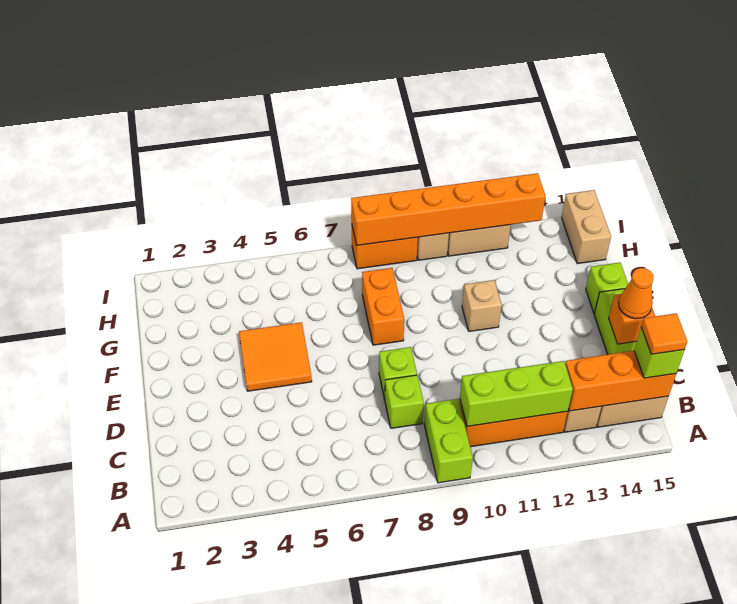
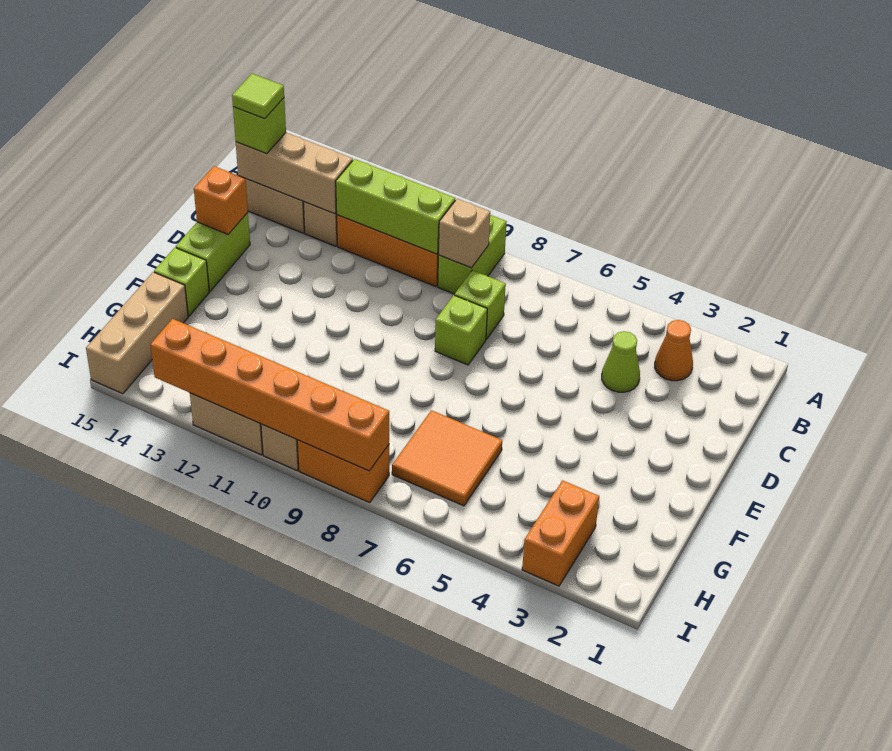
orange brick B13:B15 level 2 -> tan brick B13:B15 level 2
orange tile B15 level 4 -> lime tile B15 level 4
none -> lime cone C4 level 1
orange cone D15 level 3 -> orange cone B3 level 1
orange tile E4:F5 level 1 -> orange tile G6:H7 level 1
orange brick F8:G8 level 1 -> orange brick H3:I3 level 1
tan brick F11 level 1 -> tan brick B9 level 2
tan brick H15:I15 level 1 -> tan brick G15:I15 level 1

